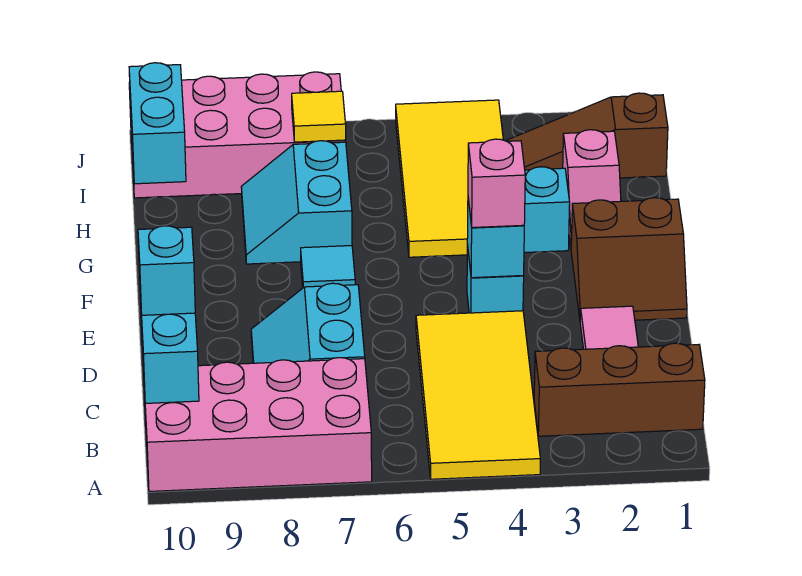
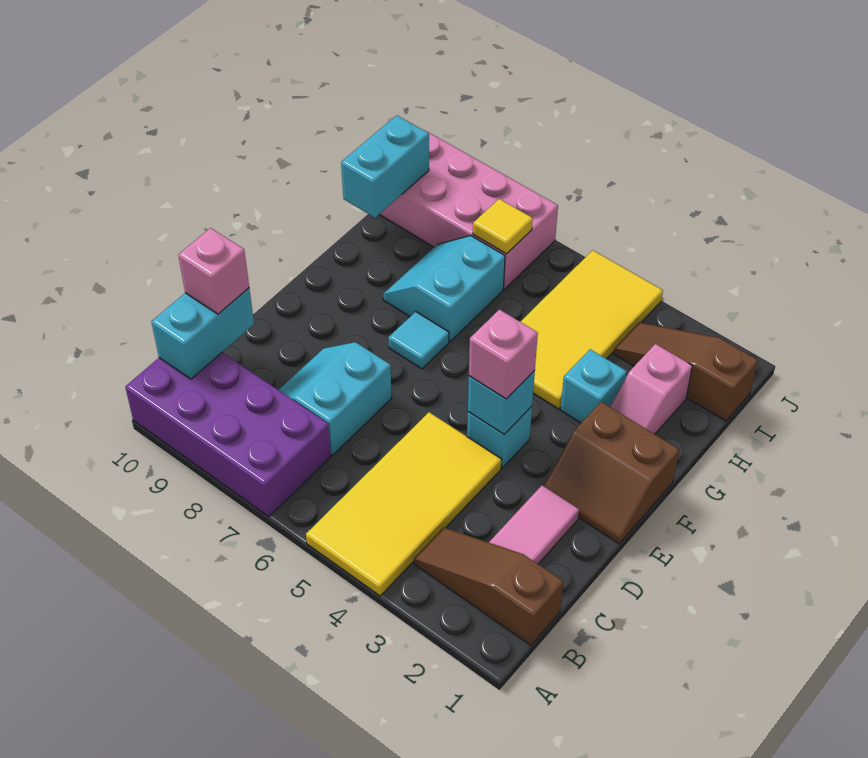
pink brick A7:B10 level 1 -> purple brick A7:B10 level 1
brown brick B1:B3 level 1 -> brown slope B1:B3 level 1 top 1
cyan brick C10 level 3 -> pink brick C10 level 3

